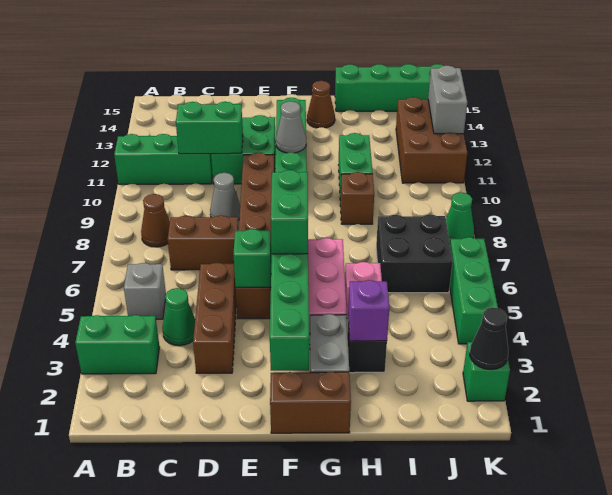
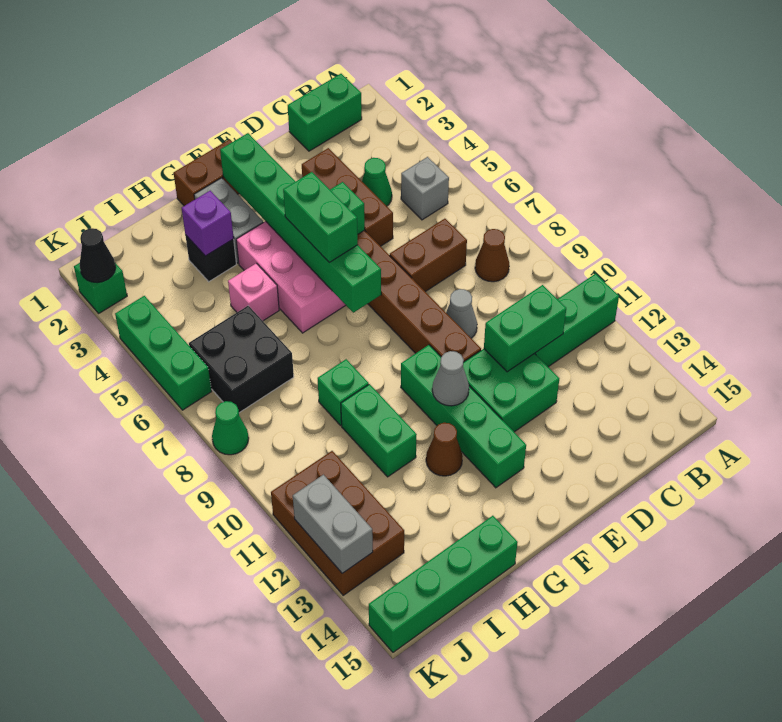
green brick A3:B3 level 1 -> green brick B1:C1 level 1
brown cone G14 level 1 -> brown cone G12 level 1
brown brick H9 level 1 -> green brick H9 level 1

